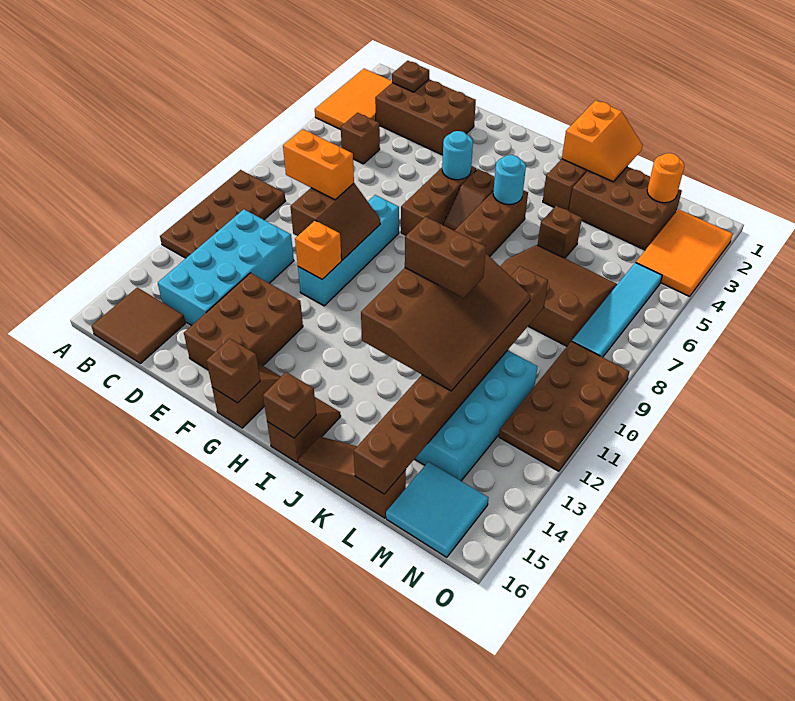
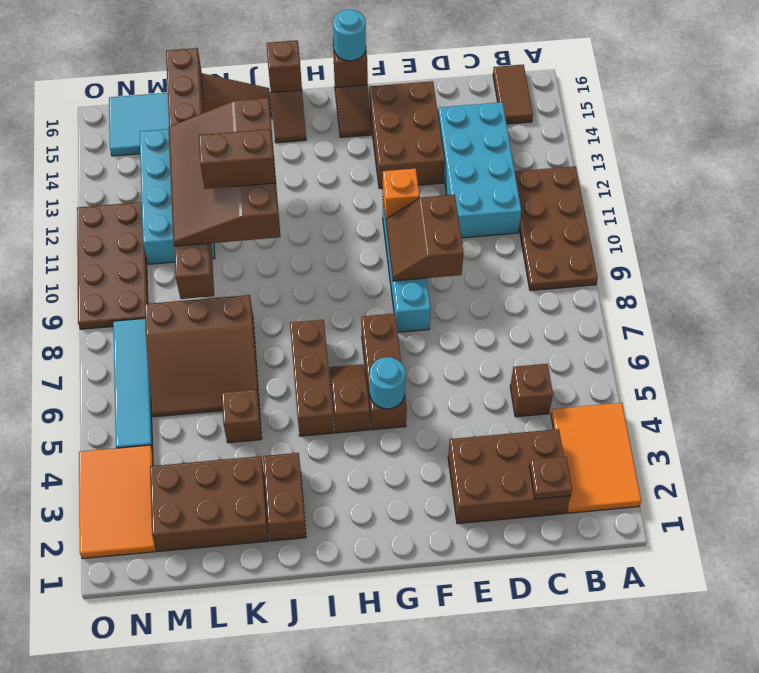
brown tile B15:C16 level 1 -> brown tile B15:B16 level 1
orange brick D9:E9 level 3 -> none
cyan round brick I5 level 2 -> cyan round brick G16 level 3
orange slope J1:K2 level 2 top J -> none
orange round brick M2 level 2 -> none

